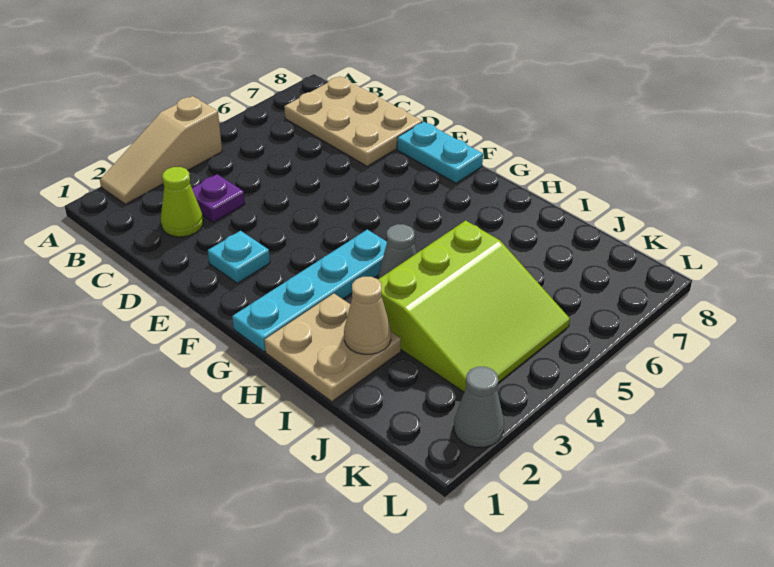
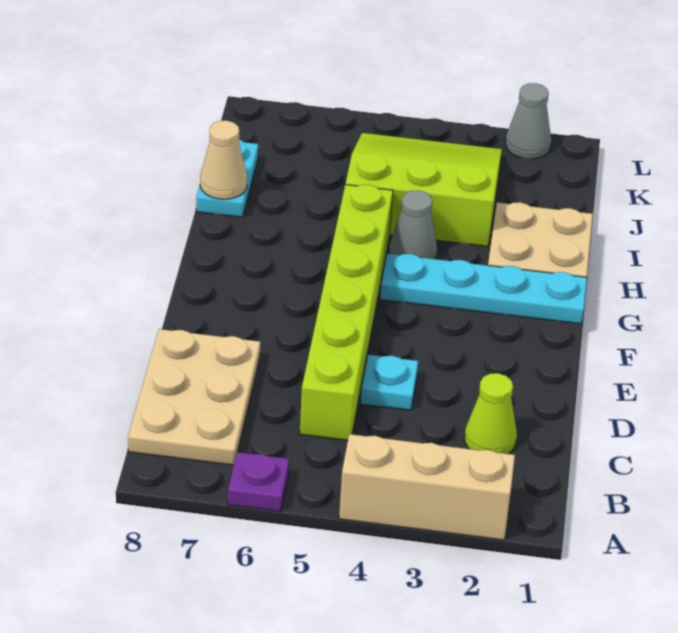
tan slope A2:A4 level 1 top 4 -> tan brick A2:A4 level 1
purple plate C3 level 1 -> purple plate A6 level 1
none -> lime brick C5:H5 level 1
cyan plate E2 level 1 -> cyan plate D4 level 1
cyan plate E8:F8 level 1 -> cyan plate I8:J8 level 1
tan cone I2 level 2 -> tan cone I8 level 2

